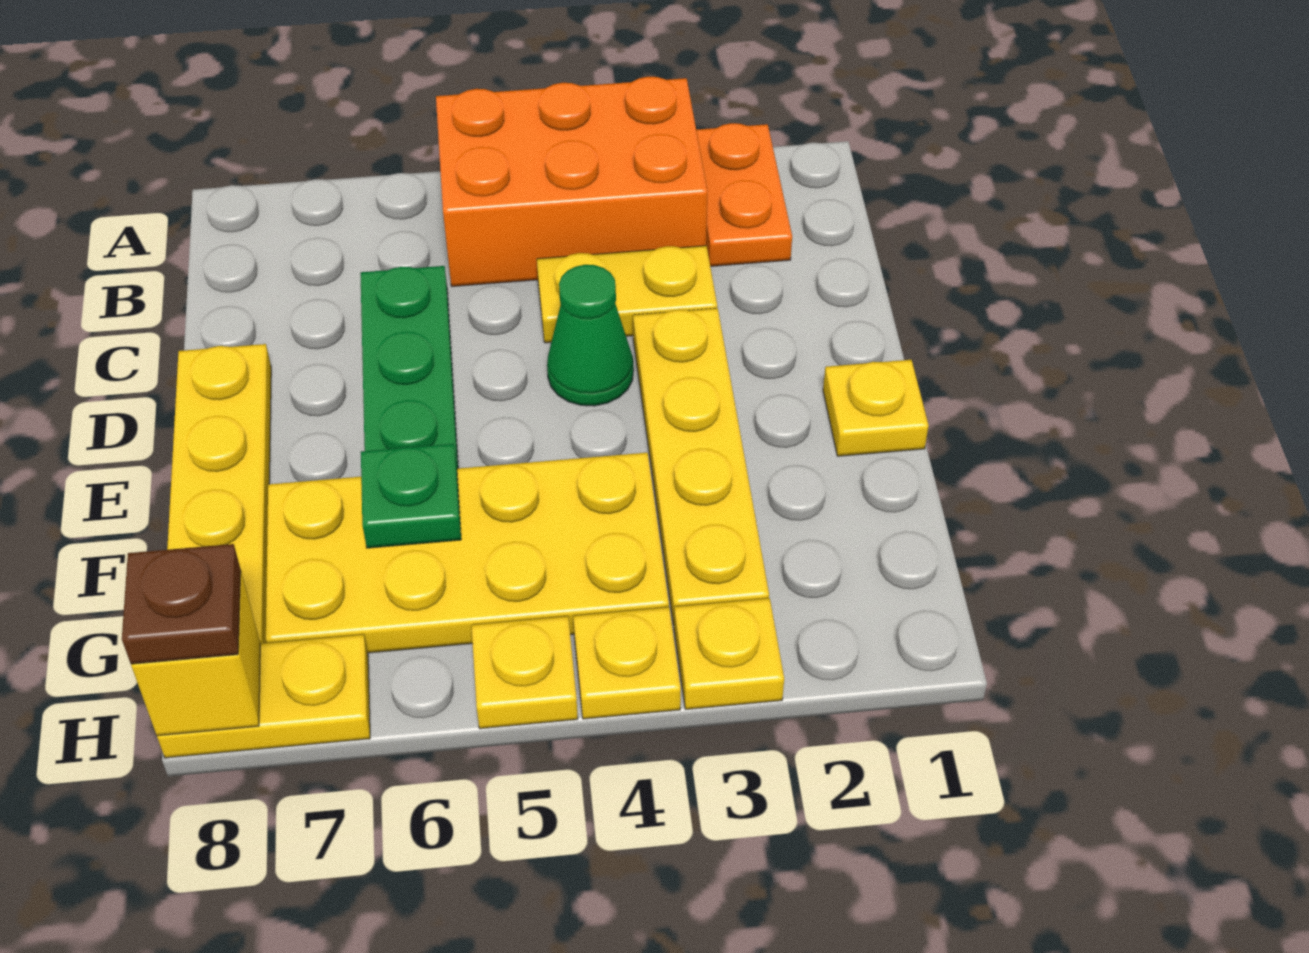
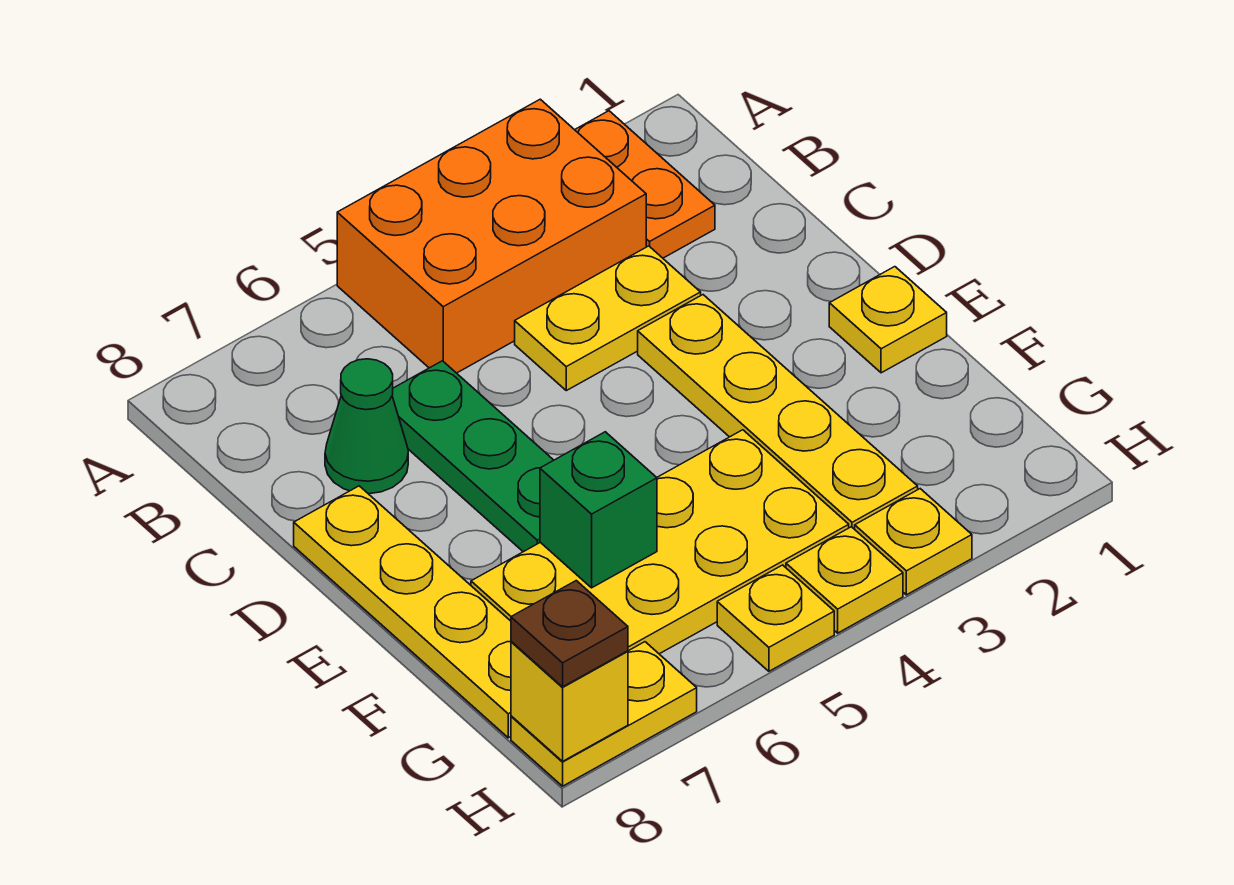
green cone D4 level 1 -> green cone C7 level 1
green plate F6 level 2 -> green brick F6 level 2

